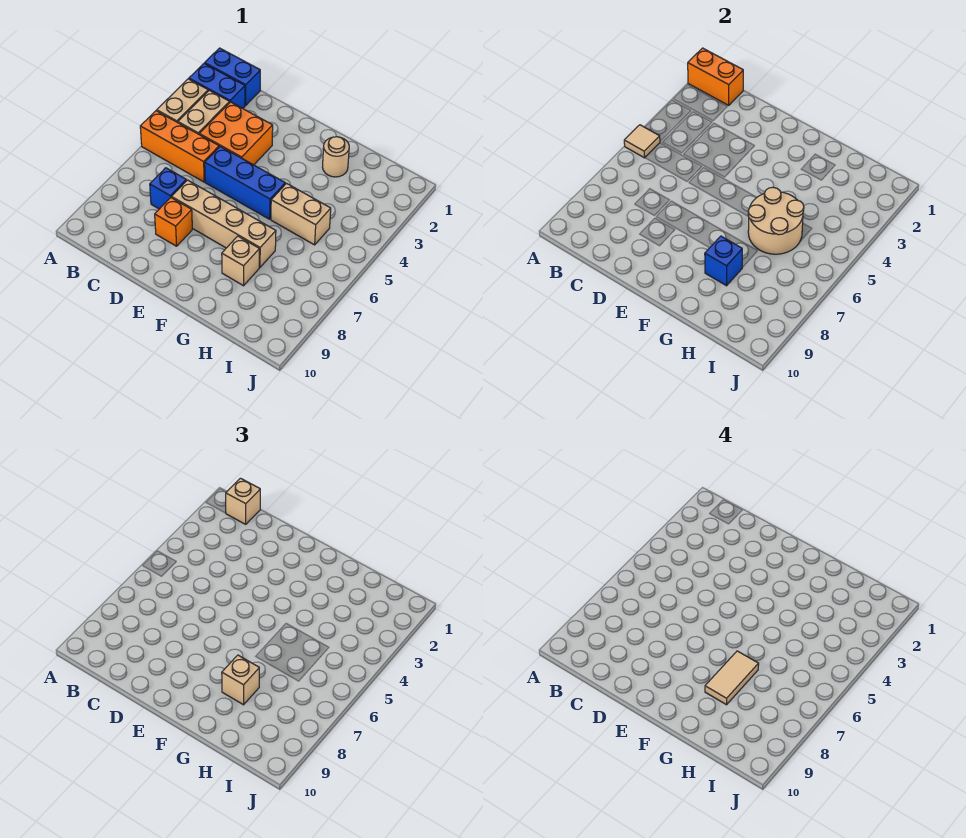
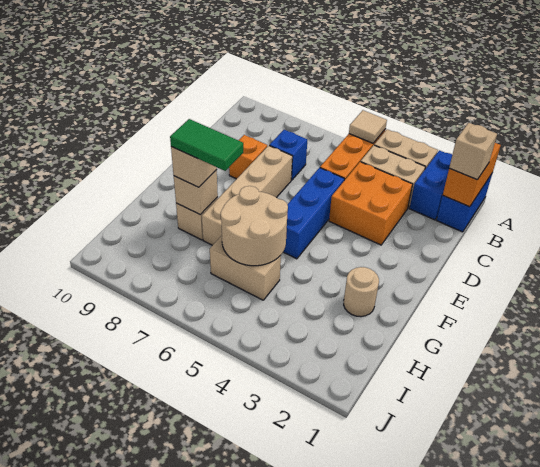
tan brick G5:H5 level 1 -> tan brick H5:H6 level 1
tan tile G7:G8 level 4 -> green tile G7:G8 level 4
blue brick G8 level 2 -> tan brick G8 level 2

